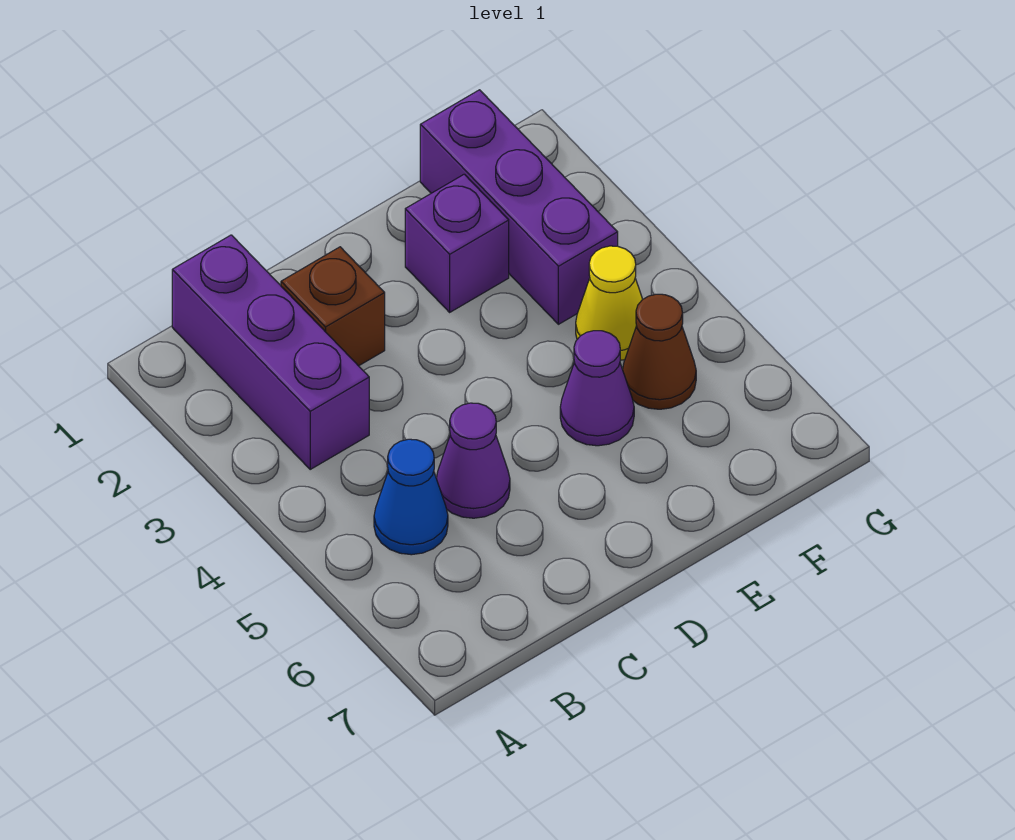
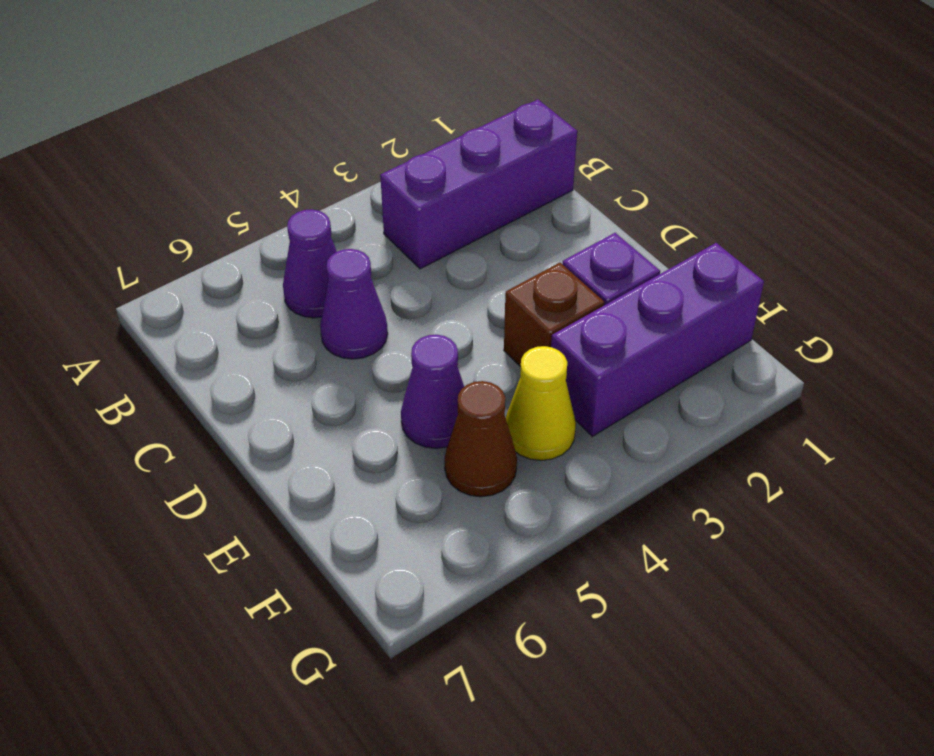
blue cone B5 level 1 -> purple cone B5 level 1
brown brick C2 level 1 -> brown brick E3 level 1

